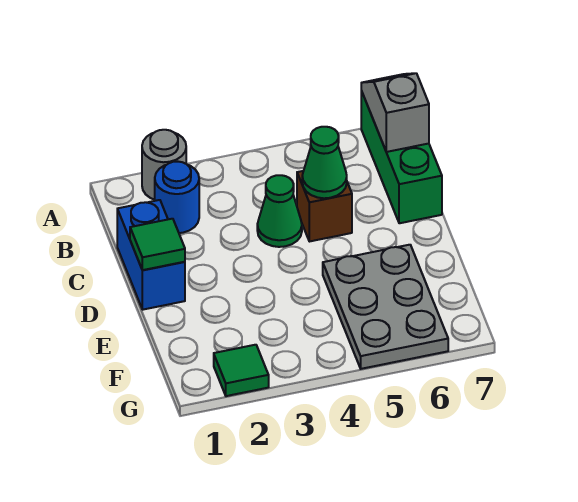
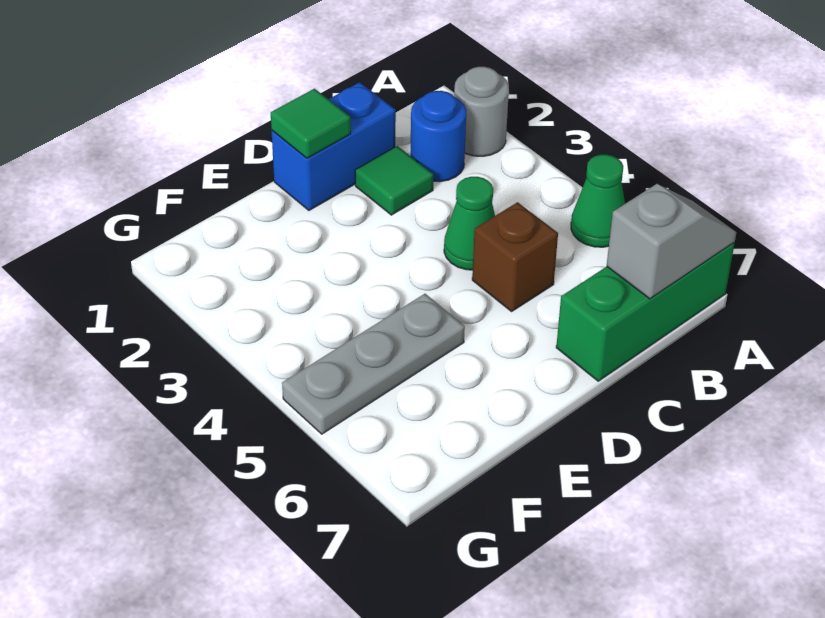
green cone C5 level 2 -> green cone A5 level 1
grey plate E5:G6 level 1 -> grey plate E5:G5 level 1
green tile G2 level 1 -> green tile C2 level 1

